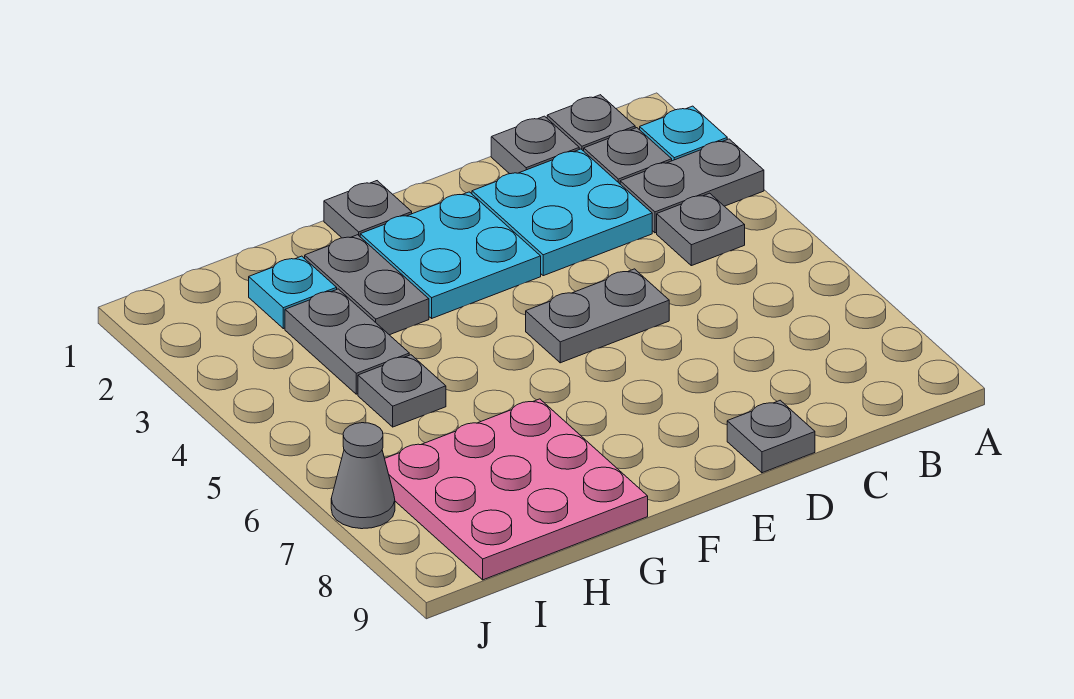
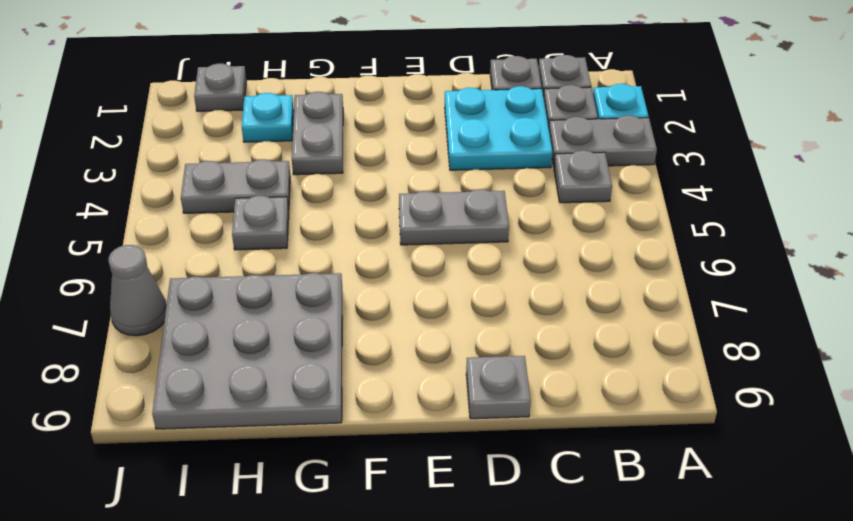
cyan plate E2:F3 level 1 -> none
grey plate F1 level 1 -> grey plate I1 level 1
pink plate G7:I9 level 1 -> grey plate G7:I9 level 1
grey plate H3:H4 level 1 -> grey plate H4:I4 level 1

